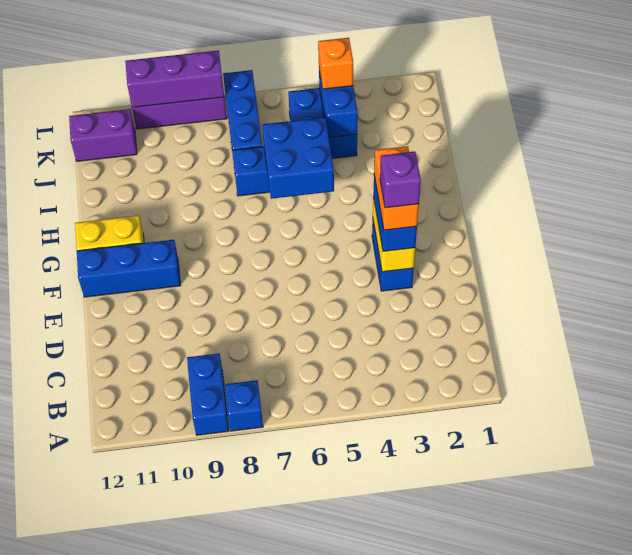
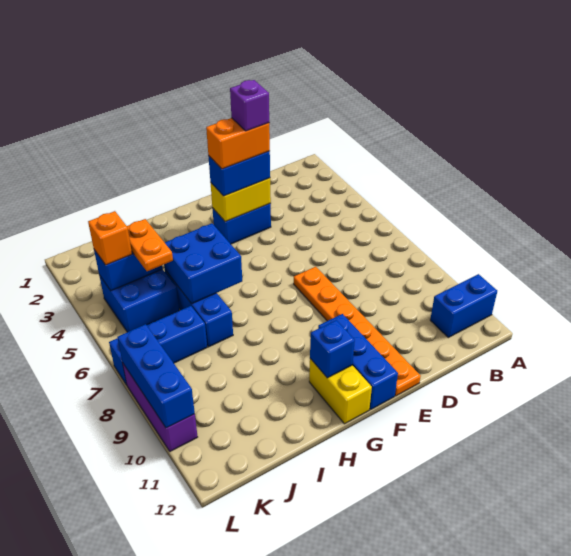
blue brick A8 level 1 -> blue brick G11 level 2
blue brick A9:B9 level 1 -> blue brick A11:B11 level 1
none -> orange plate E7:E12 level 1
none -> orange plate J4:J5 level 3
purple brick K11:K12 level 1 -> none
purple brick L8:L10 level 2 -> blue brick L8:L10 level 2

